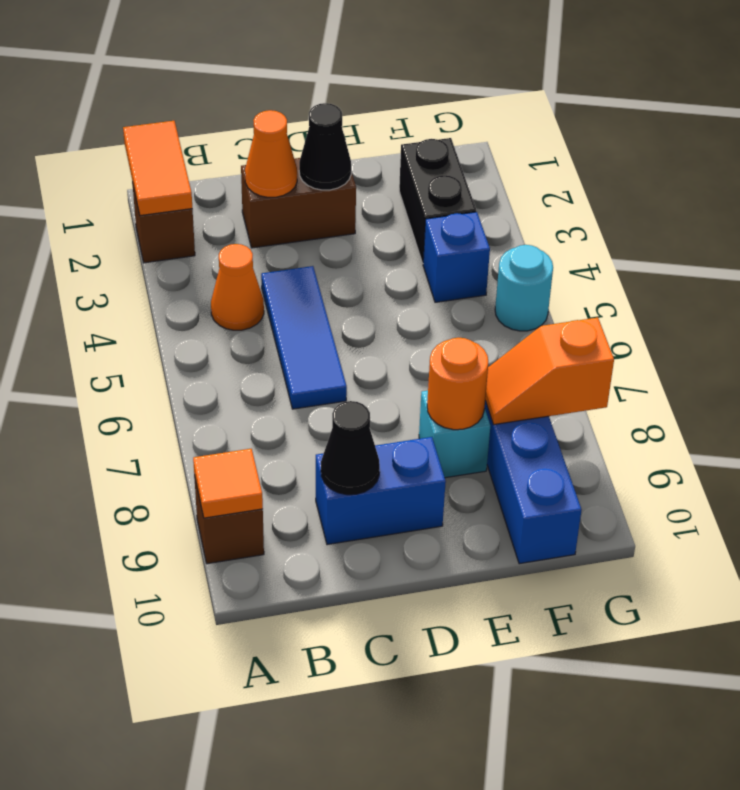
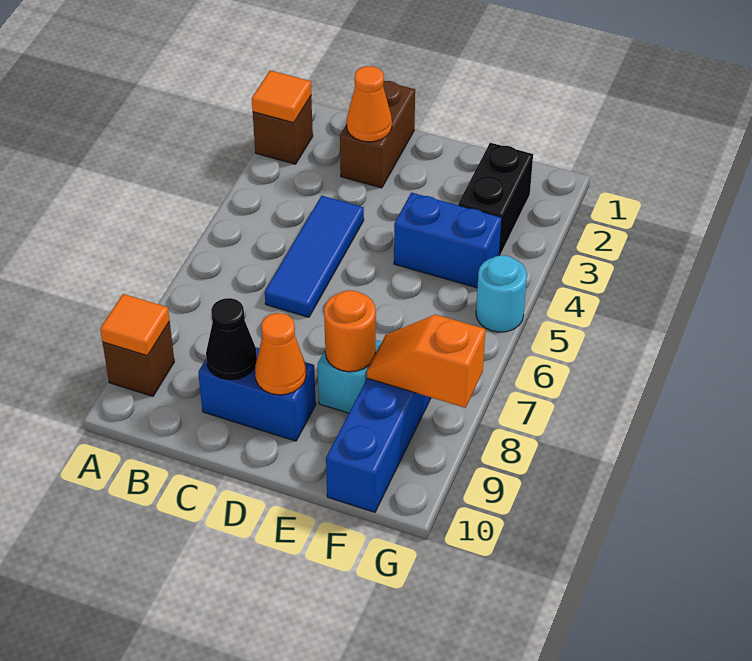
orange tile A1:A2 level 2 -> orange tile A2 level 2
orange cone B4 level 1 -> orange cone D9 level 2
brown brick C2:D2 level 1 -> brown brick C1:C2 level 1
black cone D2 level 2 -> none
blue brick F4 level 1 -> blue brick E4:F4 level 1

